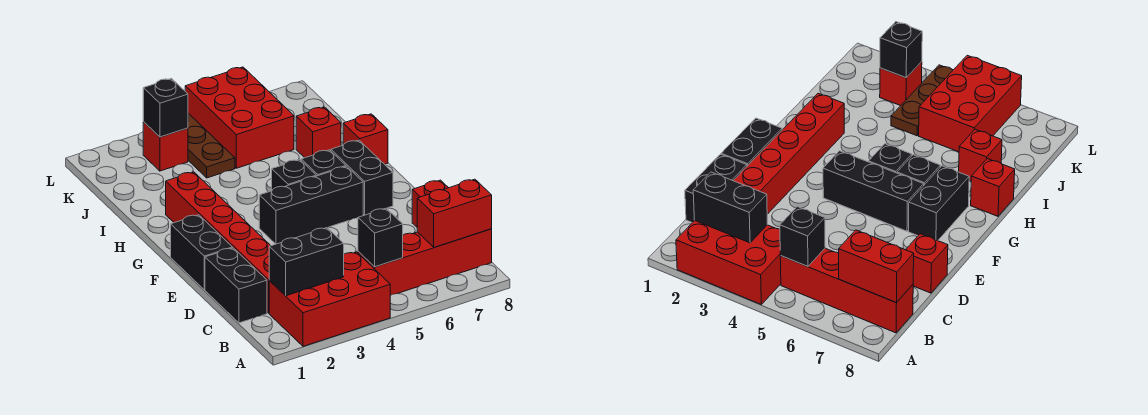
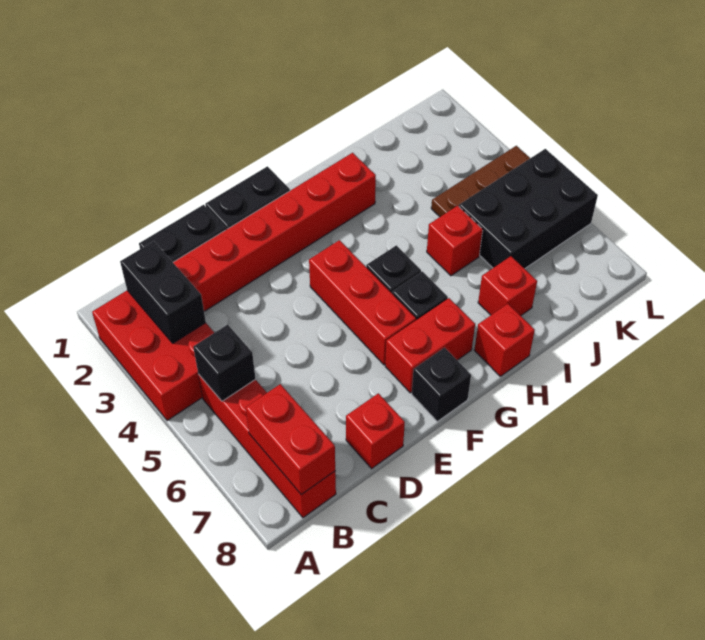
black brick F4:F6 level 1 -> red brick F4:F6 level 1
black brick F7:G7 level 1 -> red brick F7:G7 level 1
red brick J5:L6 level 1 -> black brick J5:L6 level 1
red brick K3 level 1 -> red brick I5 level 1
black brick K3 level 2 -> black brick F8 level 1

